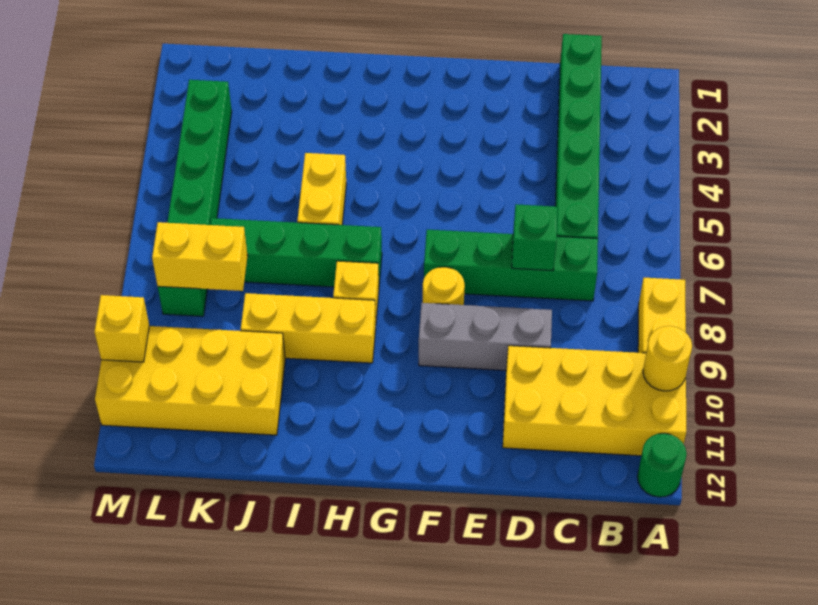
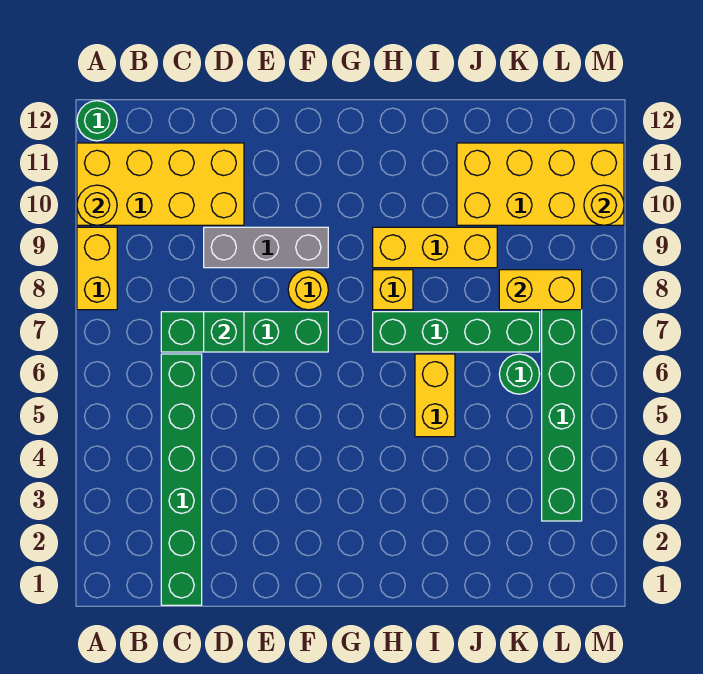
none -> green round brick K6 level 1
yellow brick M10 level 2 -> yellow round brick M10 level 2

